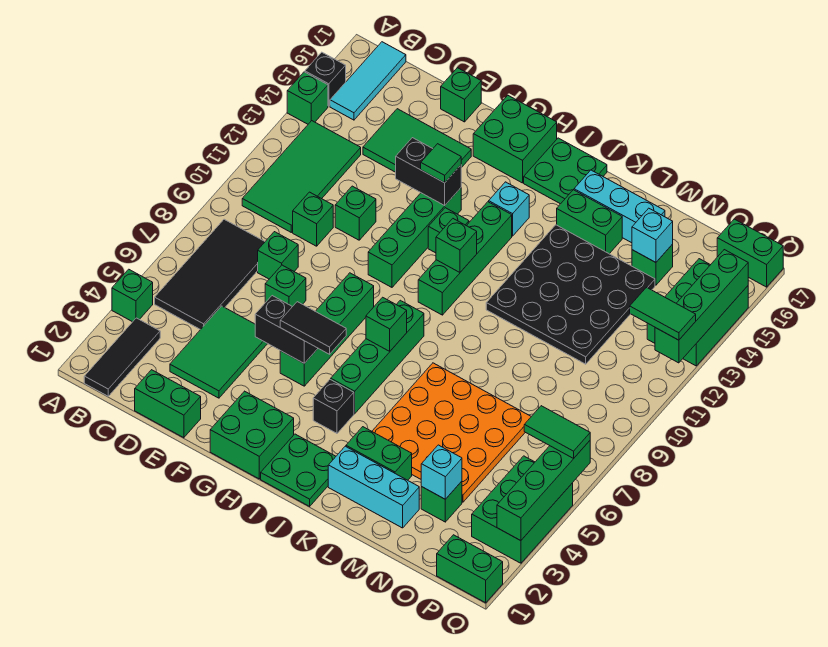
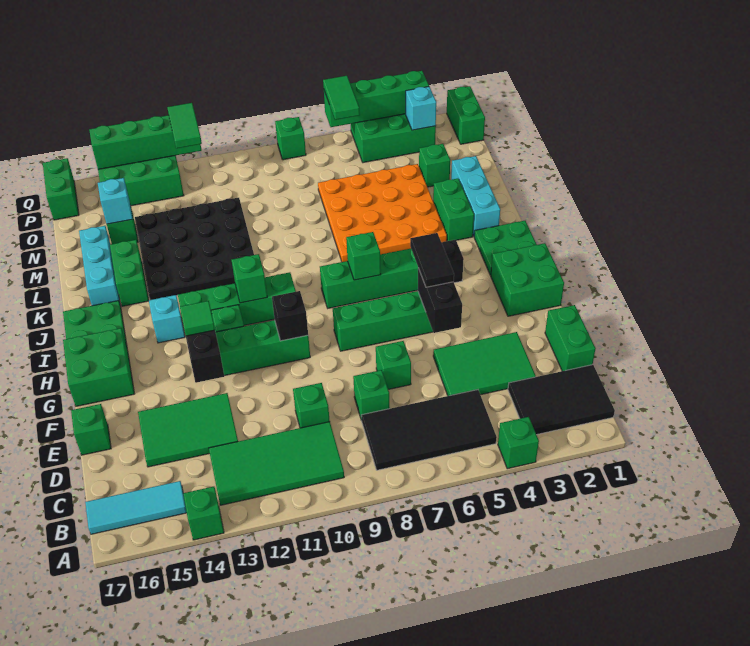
black brick A15 level 1 -> black brick G10 level 2
black tile B1:B3 level 1 -> black tile B1:C3 level 1
green tile D14:F15 level 1 -> green tile D13:E15 level 1
green brick E11 level 1 -> green brick Q8 level 1
cyan brick N3 level 2 -> cyan brick P3 level 2

